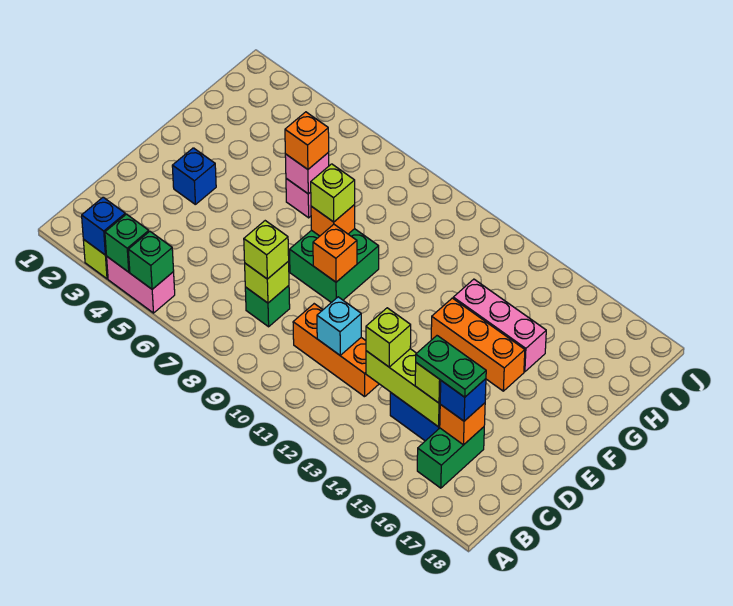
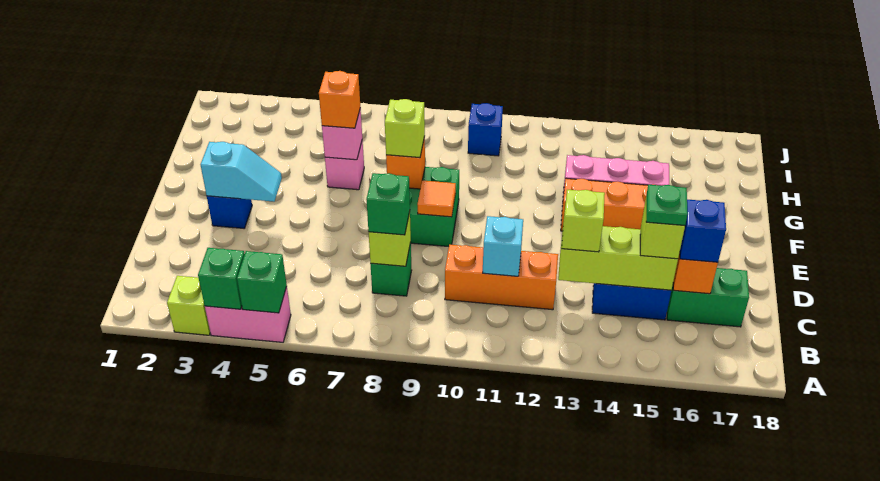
blue brick A3 level 2 -> blue brick I10 level 1
green brick B16:C16 level 1 -> green brick C16:C17 level 1
lime brick C8 level 3 -> green brick C8 level 3
green plate C15:C16 level 4 -> green plate C15 level 4
none -> cyan slope E3:E4 level 2 top 3
orange brick E9 level 2 -> orange tile E9 level 2

